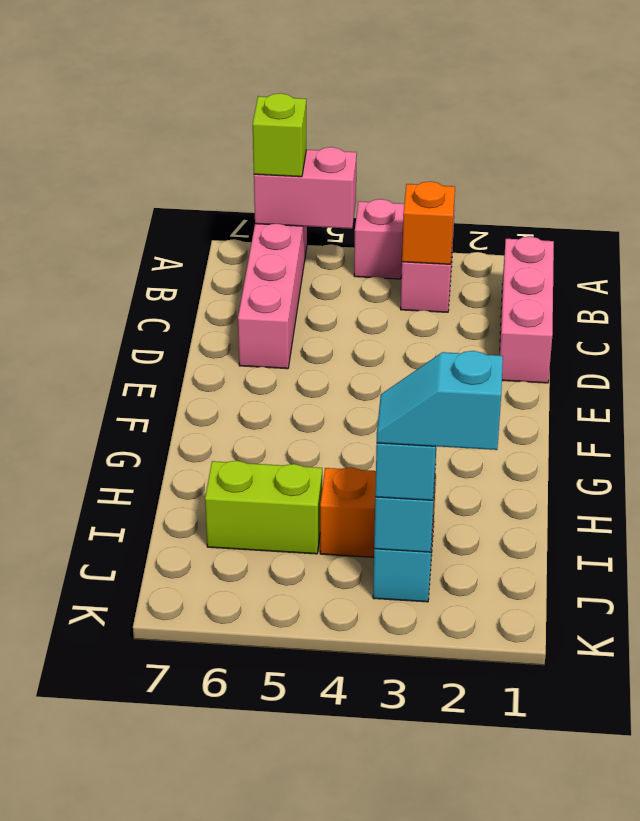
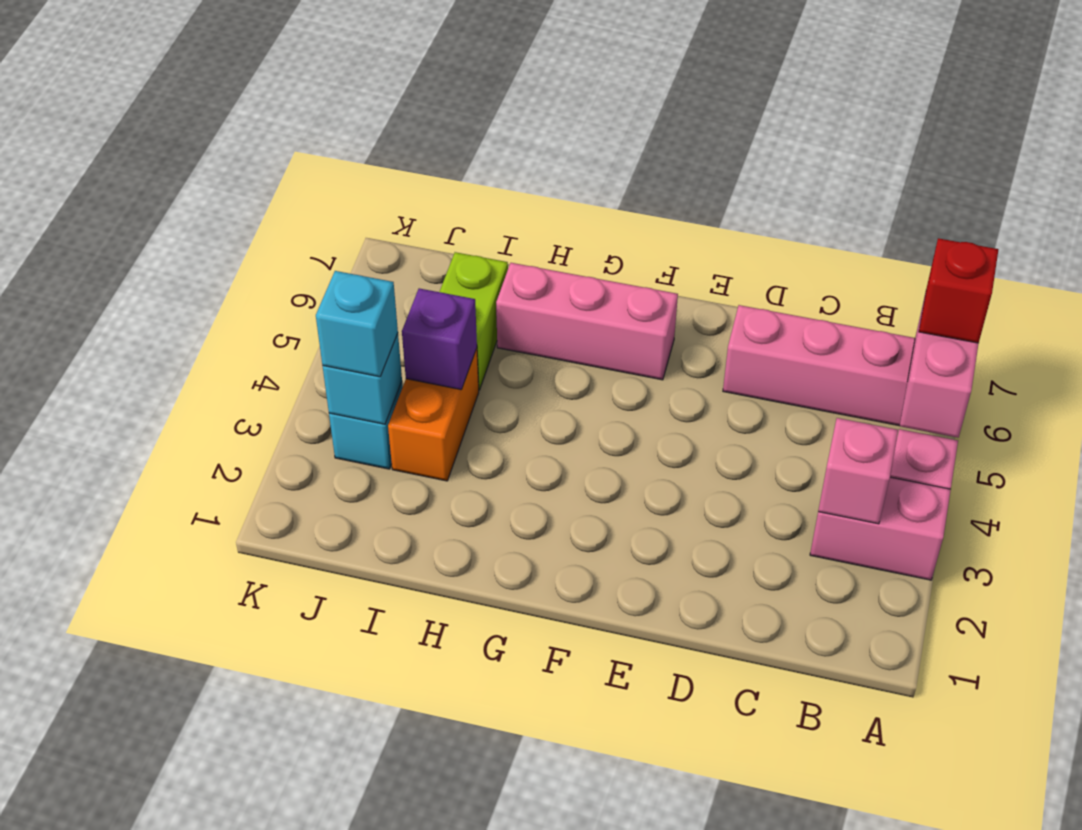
lime brick A6 level 3 -> red brick A6 level 3
pink brick B1:D1 level 1 -> pink brick F6:H6 level 1
orange brick B3 level 2 -> pink brick B3 level 2
none -> purple brick I4 level 2
cyan slope J2:J3 level 4 top 2 -> none

